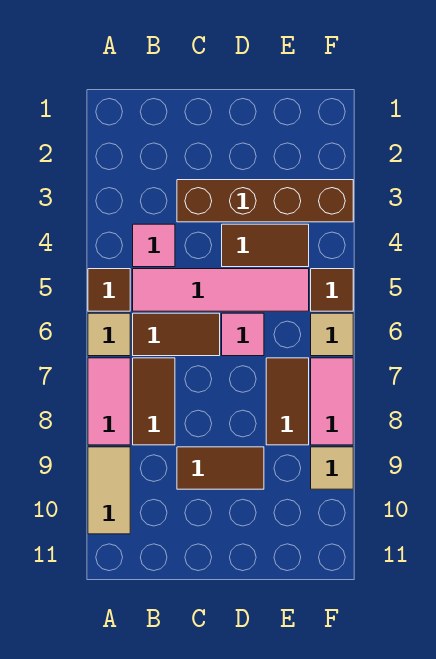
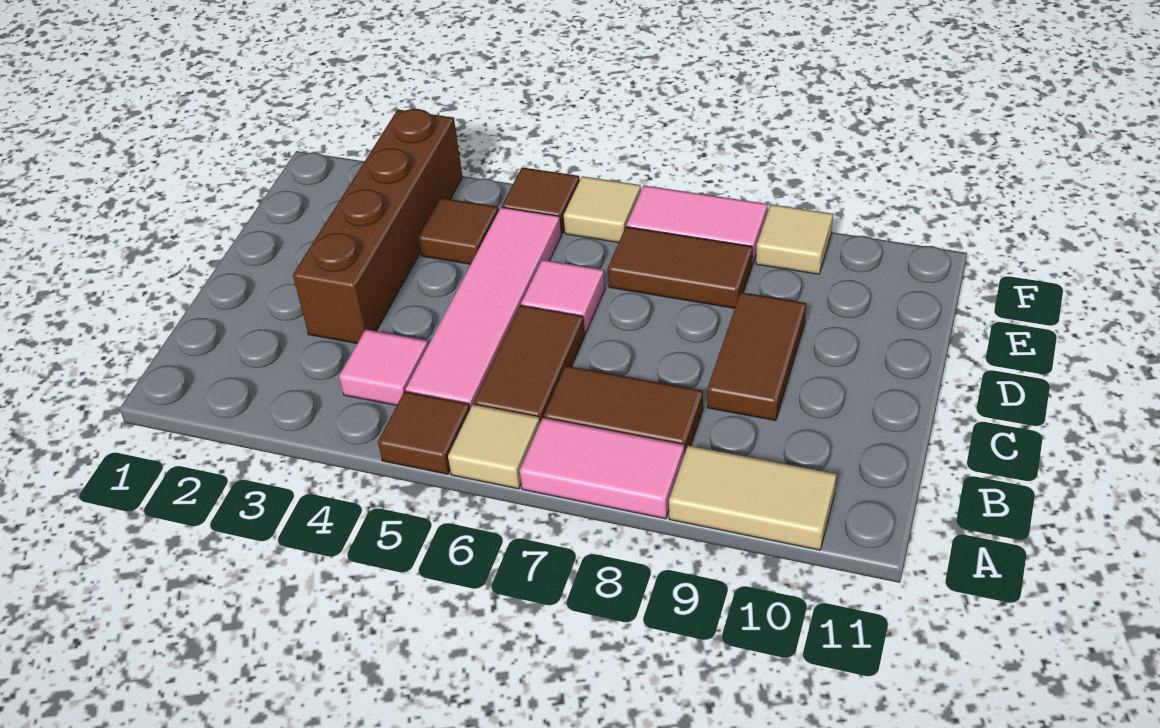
brown tile D4:E4 level 1 -> brown tile E4 level 1

